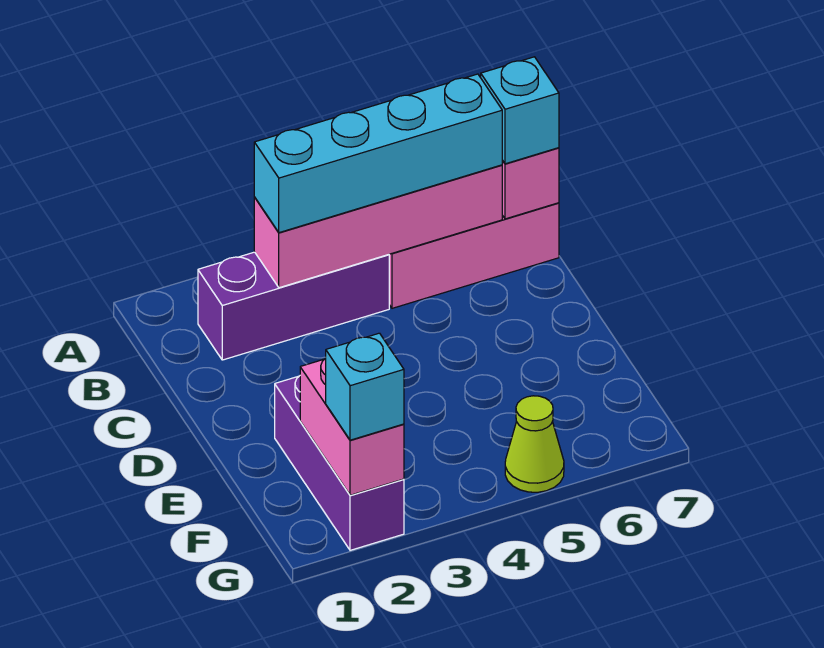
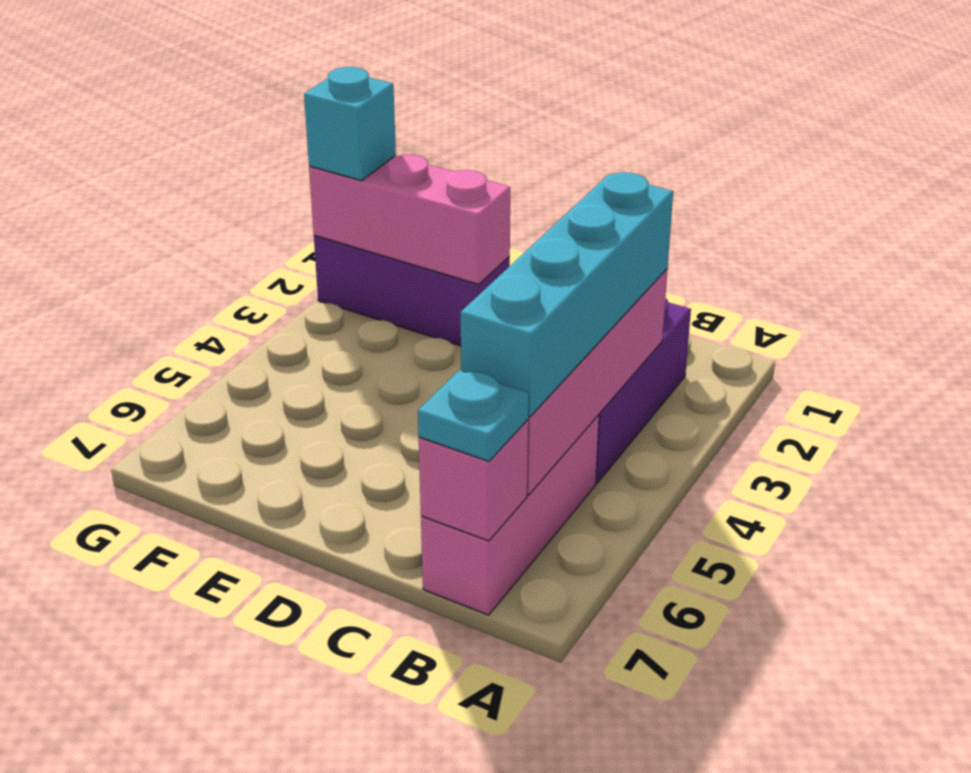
cyan brick B7 level 3 -> cyan plate B7 level 3
pink brick F2:G2 level 2 -> pink brick E2:G2 level 2
lime cone G5 level 1 -> none

